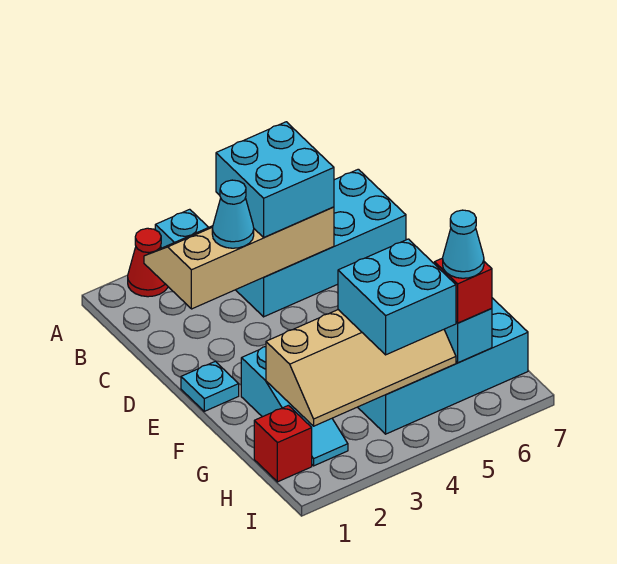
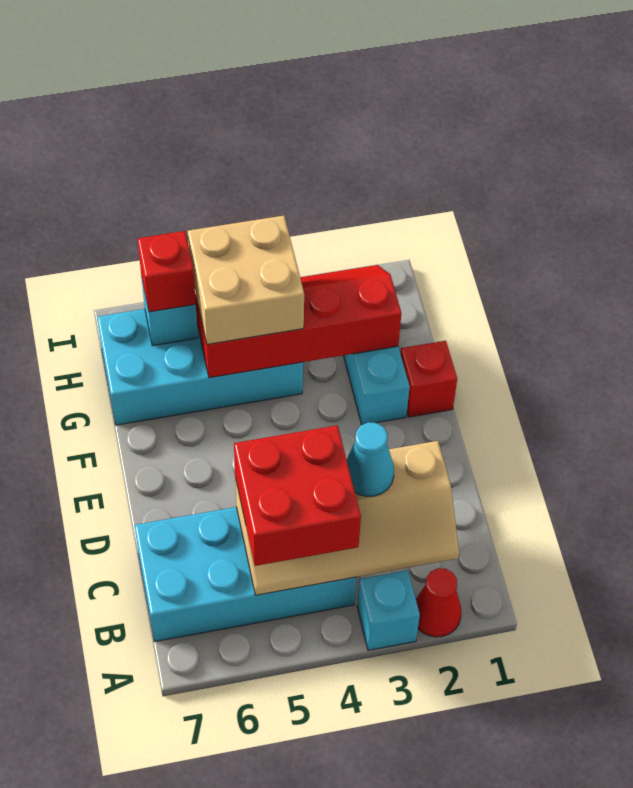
cyan brick B4:C5 level 3 -> red brick B4:C5 level 3
cyan plate E1 level 1 -> none
tan slope G2:H5 level 2 top G -> red slope G2:H5 level 2 top G
cyan brick G4:H5 level 3 -> tan brick G4:H5 level 3
red brick H1 level 1 -> red brick F1 level 1
cyan cone H6 level 4 -> none

